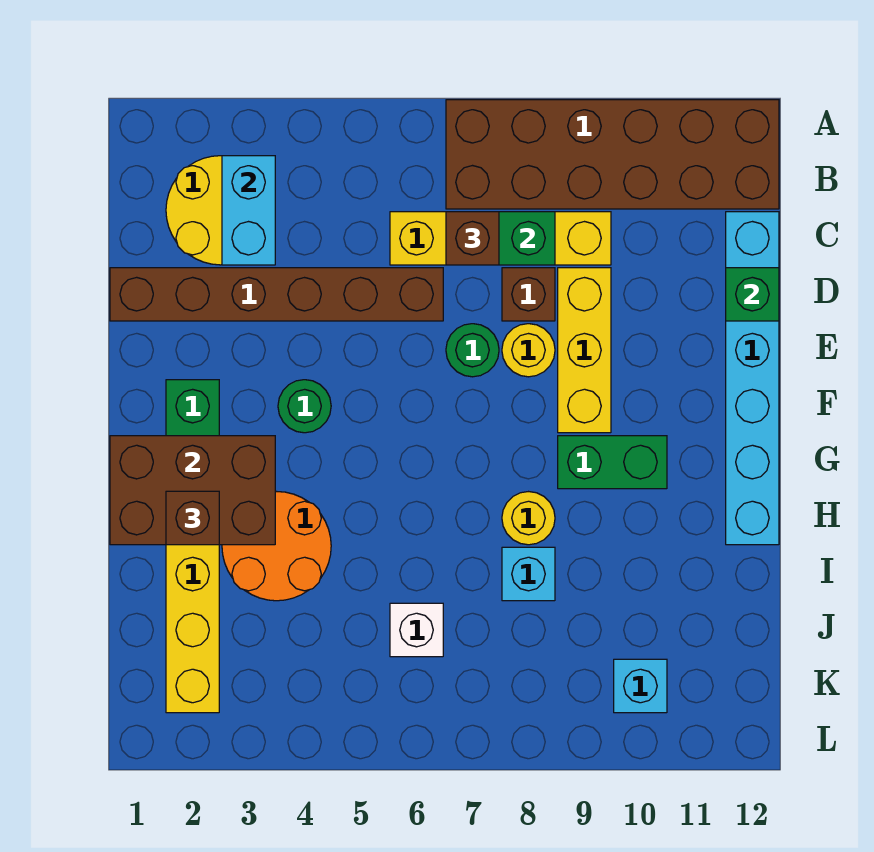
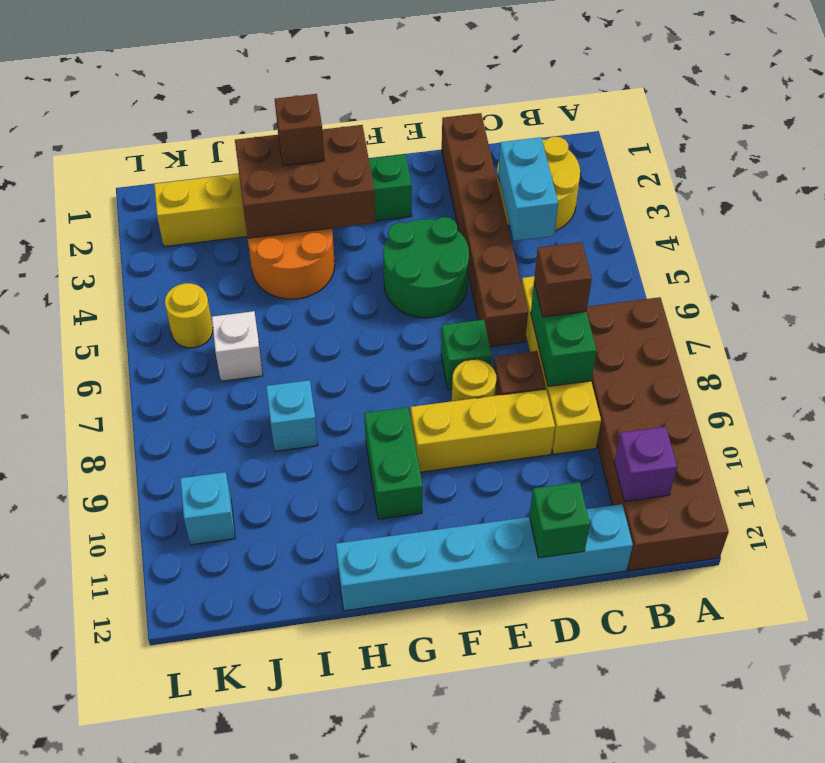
cyan brick B3:C3 level 2 -> cyan brick C3:C4 level 2
none -> purple brick B11 level 2
green round brick E7 level 1 -> green brick E7 level 1
green round brick F4 level 1 -> green round brick E4:F5 level 1
brown brick G1:H3 level 2 -> brown brick G2:I3 level 2
yellow round brick H8 level 1 -> yellow round brick K5 level 1

